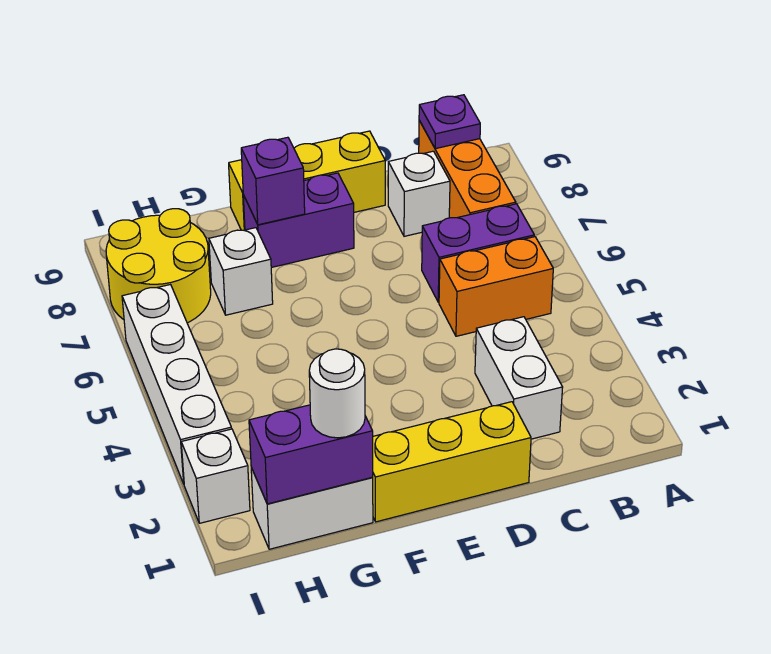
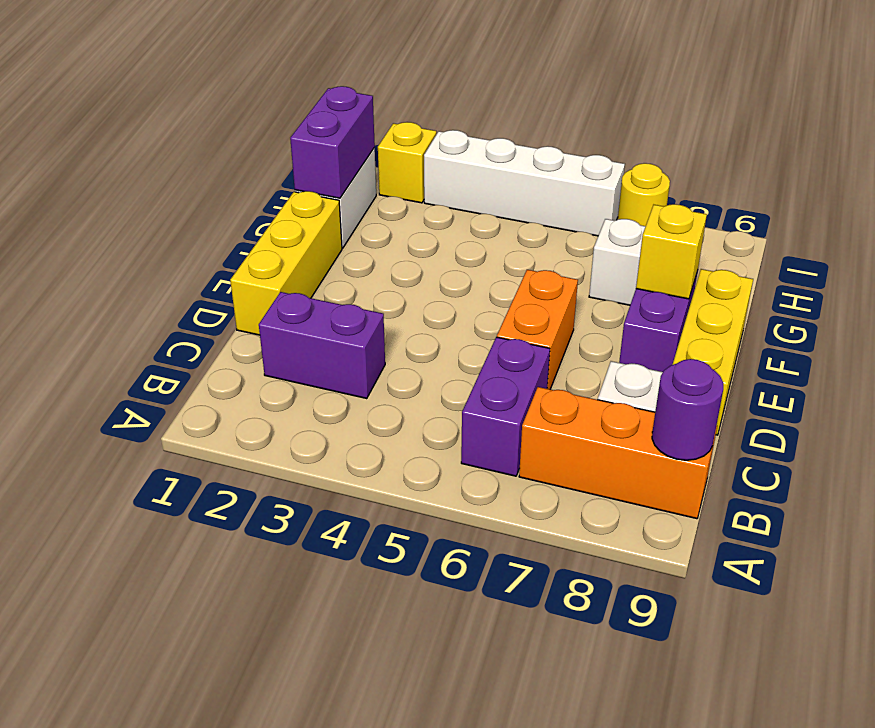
orange brick B5:C5 level 1 -> orange brick D6:E6 level 1
purple plate B9 level 2 -> purple round brick B9 level 2
white brick C2:C3 level 1 -> purple brick C2:C3 level 1
purple brick F8 level 2 -> yellow brick F8 level 2
white round brick G1 level 3 -> none
yellow round brick H7:I8 level 1 -> yellow round brick I7 level 1
white brick I2 level 1 -> yellow brick I2 level 1

